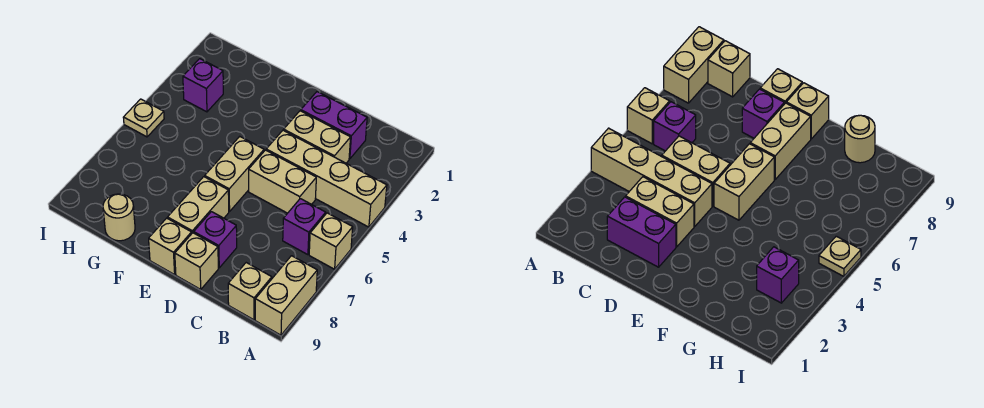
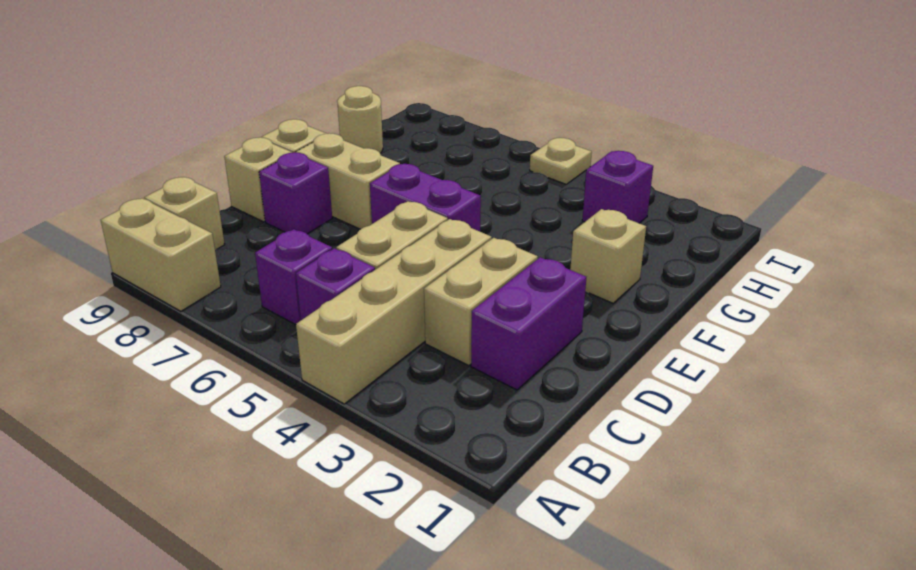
tan brick A6 level 1 -> tan brick F2 level 1
none -> purple brick B5 level 1
tan brick E5:E6 level 1 -> purple brick E5:E6 level 1

